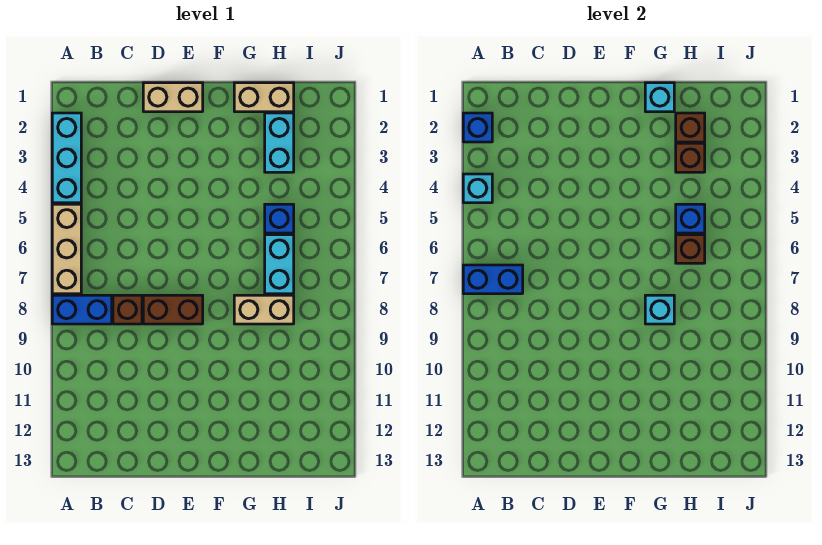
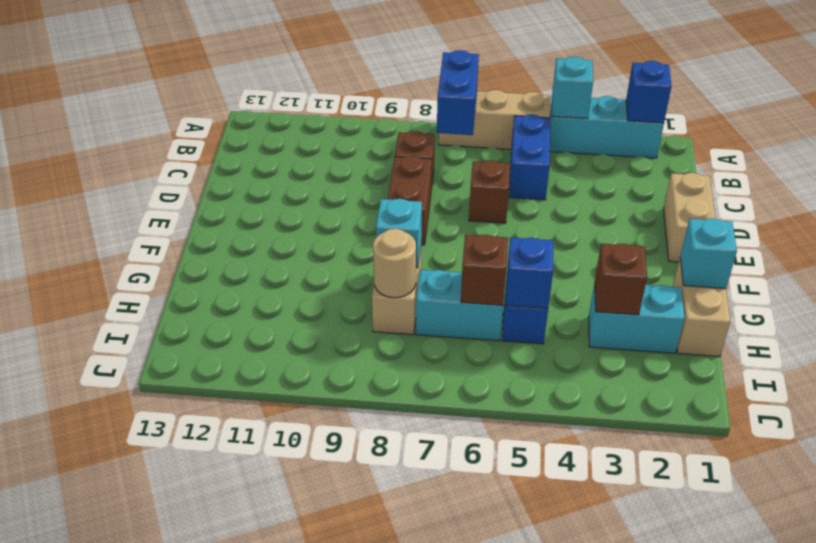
blue brick A8:B8 level 1 -> blue brick B5:C5 level 1
brown brick H2 level 2 -> brown brick D6 level 1
none -> tan round brick H8 level 2

